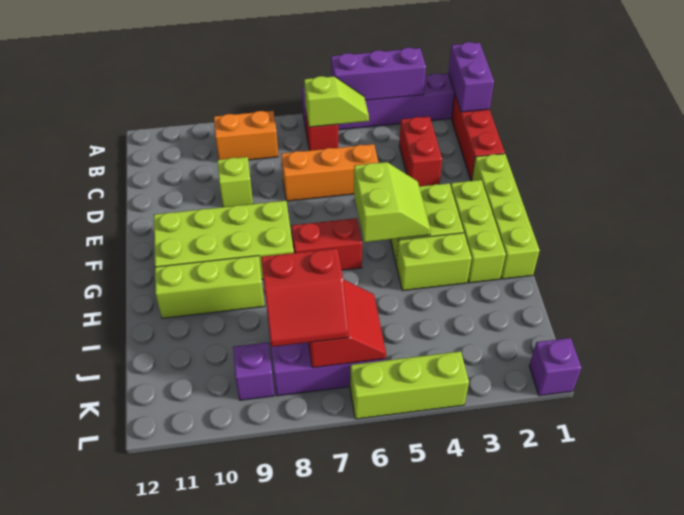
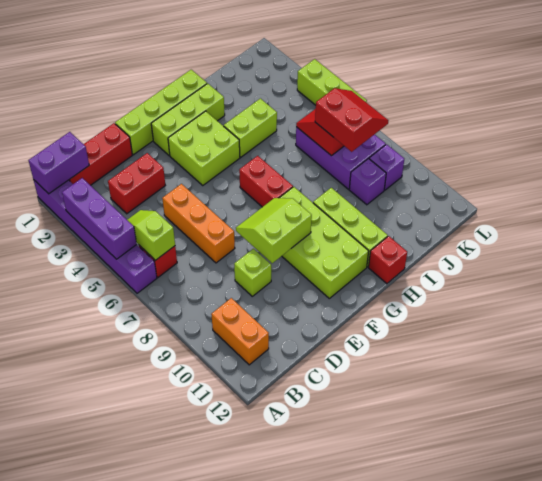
orange brick B8:B9 level 1 -> orange brick B10:B11 level 1
lime slope F4:G5 level 2 top 5 -> lime slope E8:F9 level 2 top 9
lime brick H3:H4 level 1 -> lime brick H4:I4 level 1
none -> red brick H12 level 1
purple brick L1 level 1 -> purple brick J9 level 1

